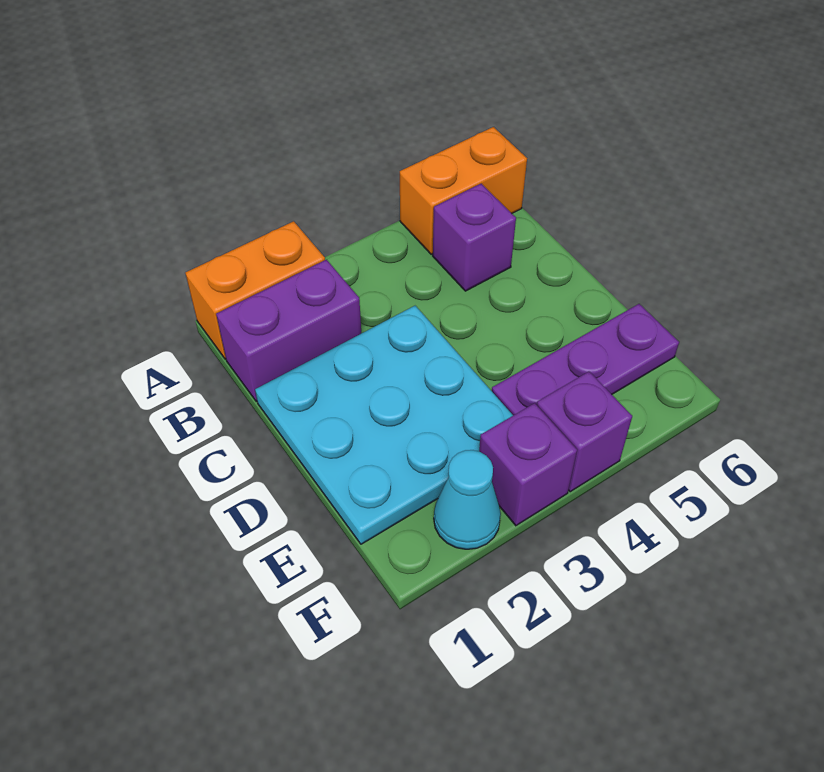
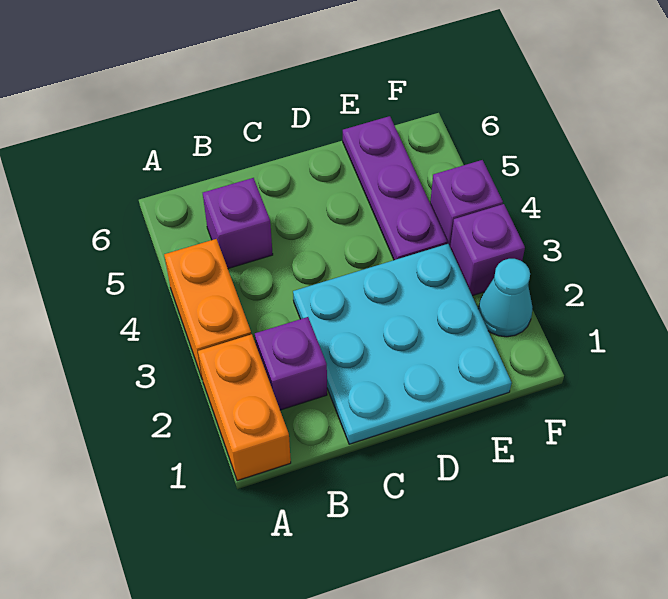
orange brick A5:A6 level 1 -> orange brick A3:A4 level 1
purple brick B1:B2 level 1 -> purple brick B2 level 1

